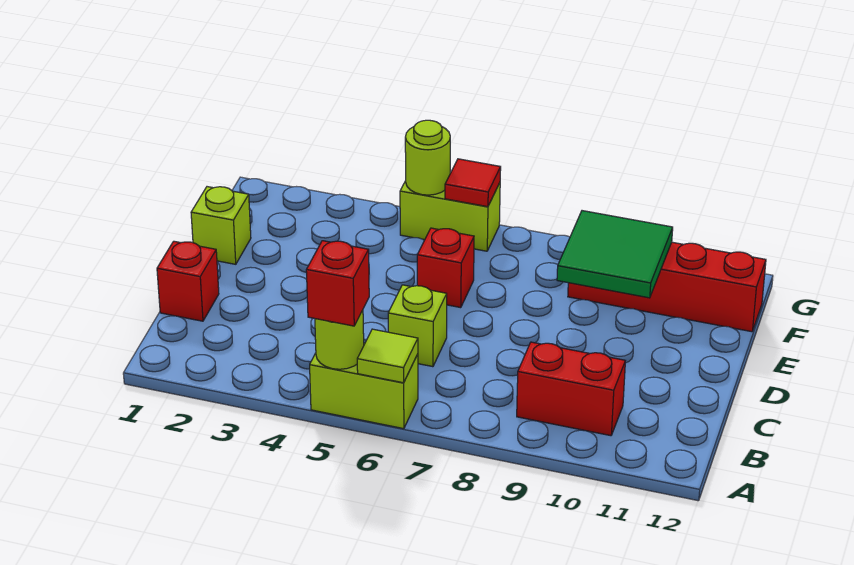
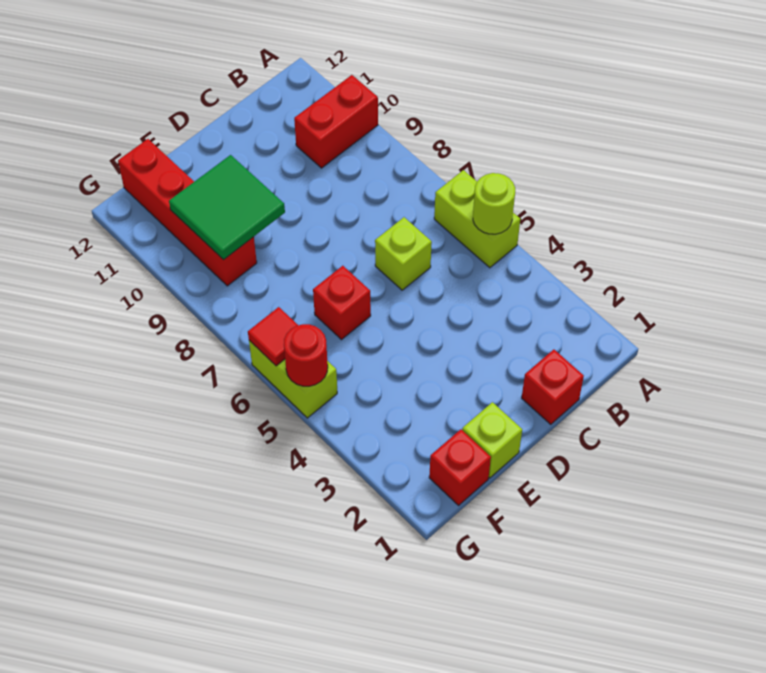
red brick A5 level 3 -> red brick F1 level 1
lime tile A6 level 2 -> none
red brick B9:B10 level 1 -> red brick A10:B10 level 1
lime round brick G5 level 2 -> red round brick G5 level 2

